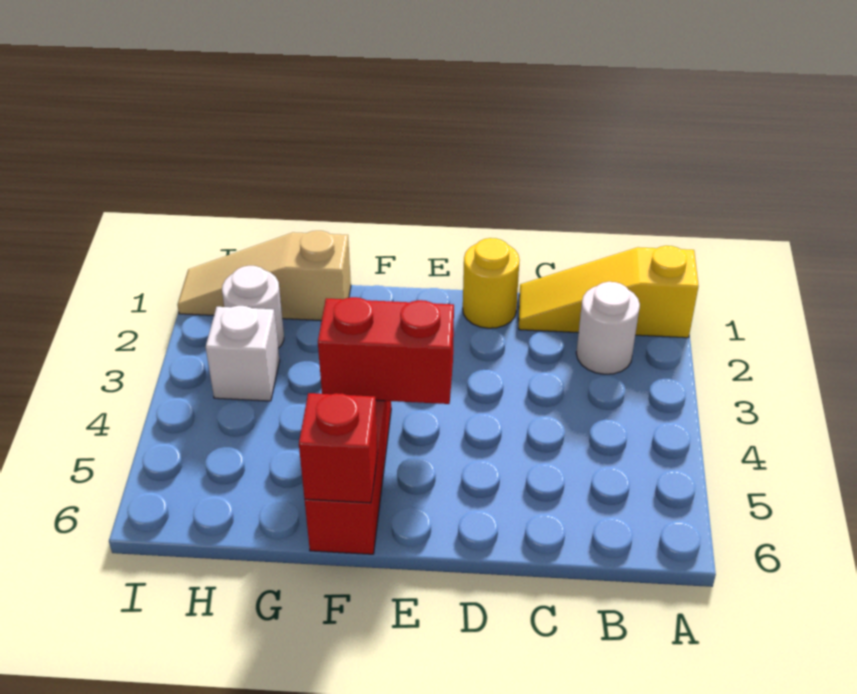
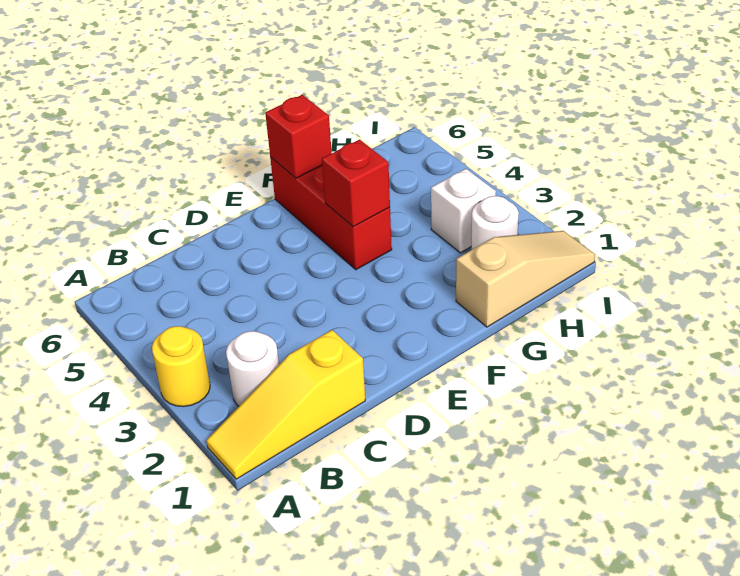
yellow slope A1:C1 level 1 top A -> yellow slope A1:C1 level 1 top C
yellow round brick D1 level 1 -> yellow round brick A3 level 1
red brick E4:F4 level 2 -> red brick F4 level 2

